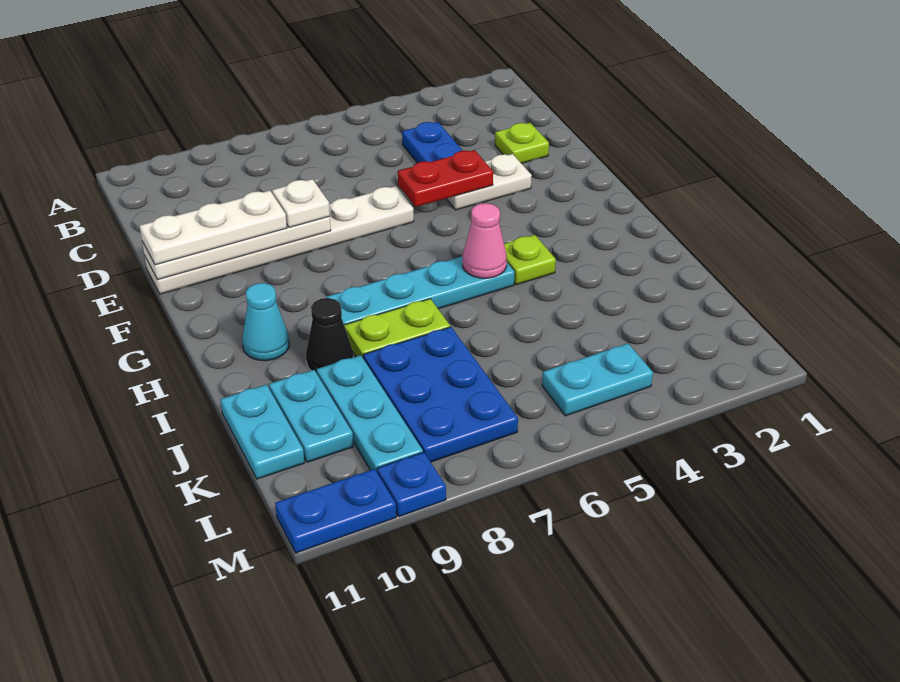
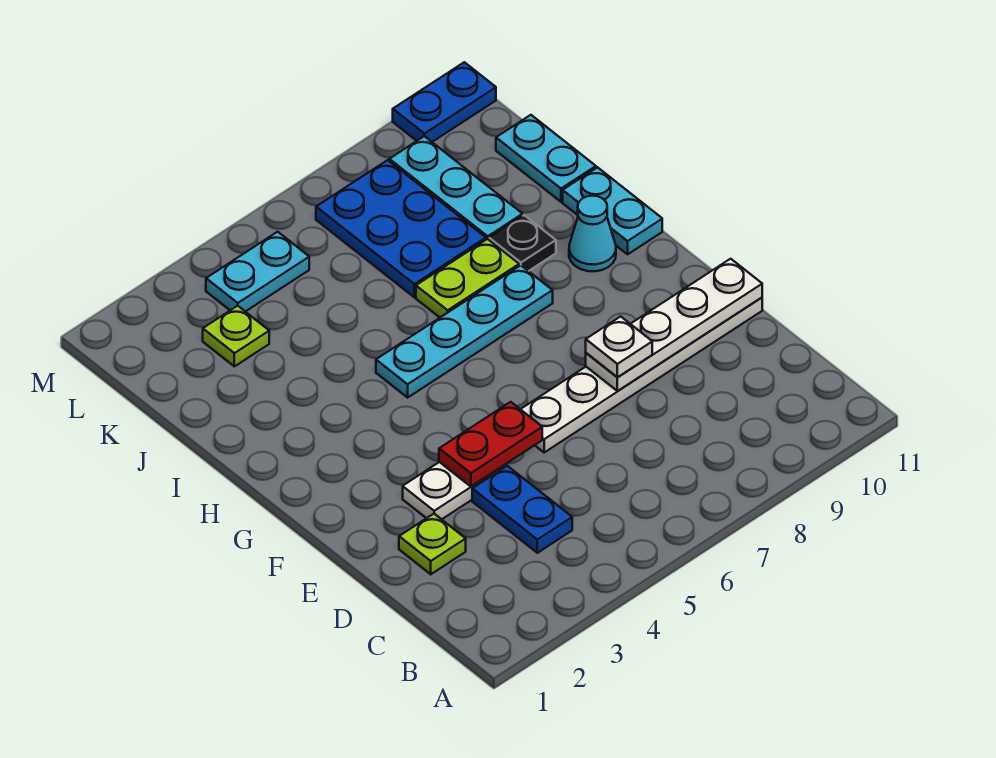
white plate E9:E11 level 3 -> none
lime plate H4 level 1 -> lime plate K3 level 1
pink cone H5 level 2 -> none
black cone I9 level 1 -> black plate I9 level 1
cyan plate J10:K10 level 1 -> cyan plate H11:I11 level 1
blue plate M9 level 1 -> none

